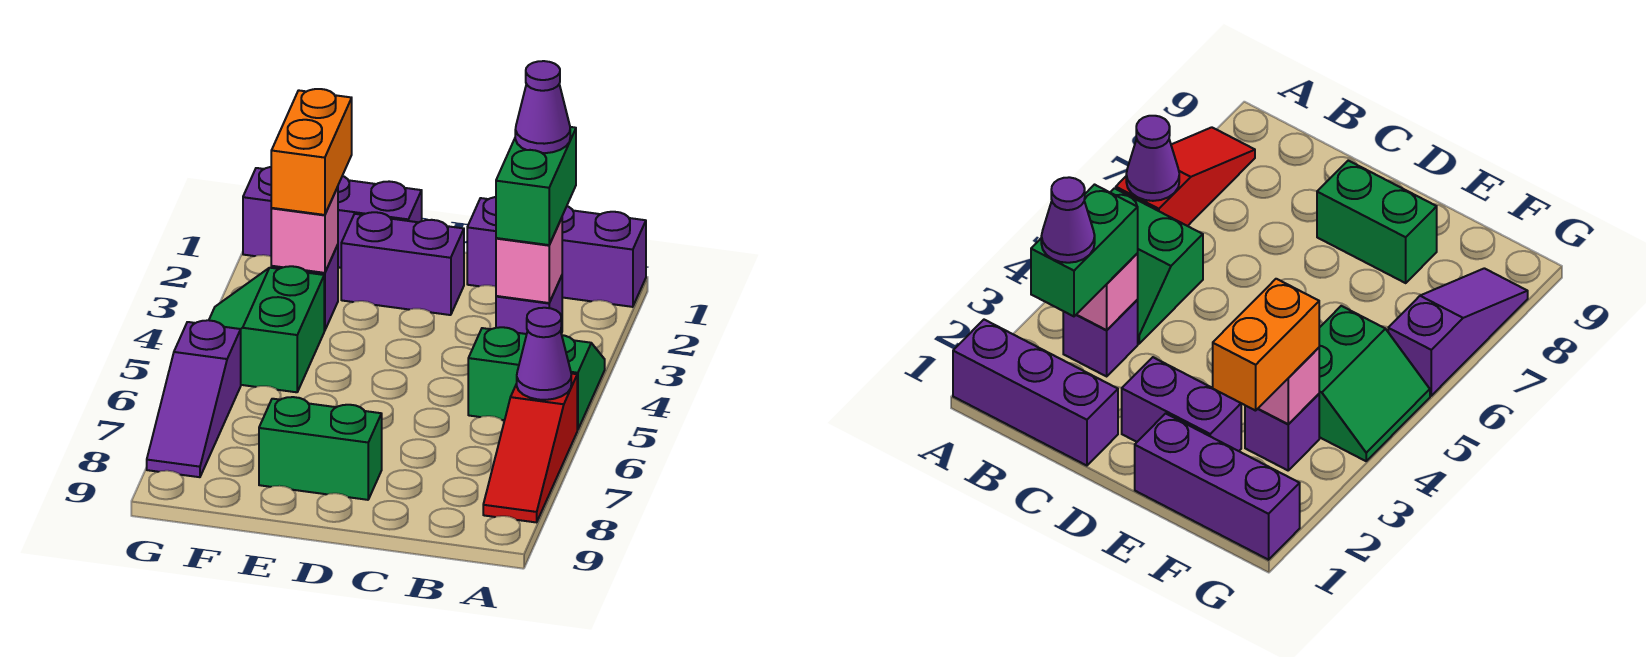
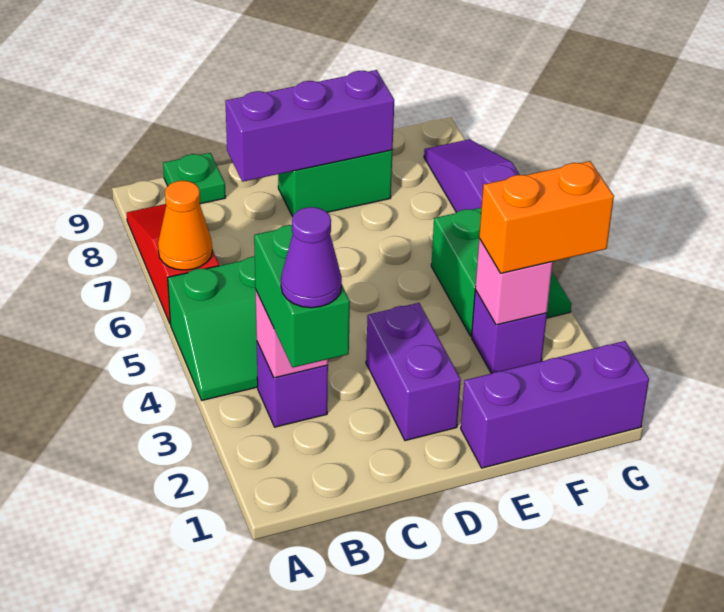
purple brick A1:C1 level 1 -> purple brick C8:E8 level 2
purple cone A6 level 2 -> orange cone A6 level 2
none -> green plate B9 level 1
purple brick D2:E2 level 1 -> purple brick D2:D3 level 1
orange brick F2:F3 level 3 -> orange brick F3:G3 level 3

